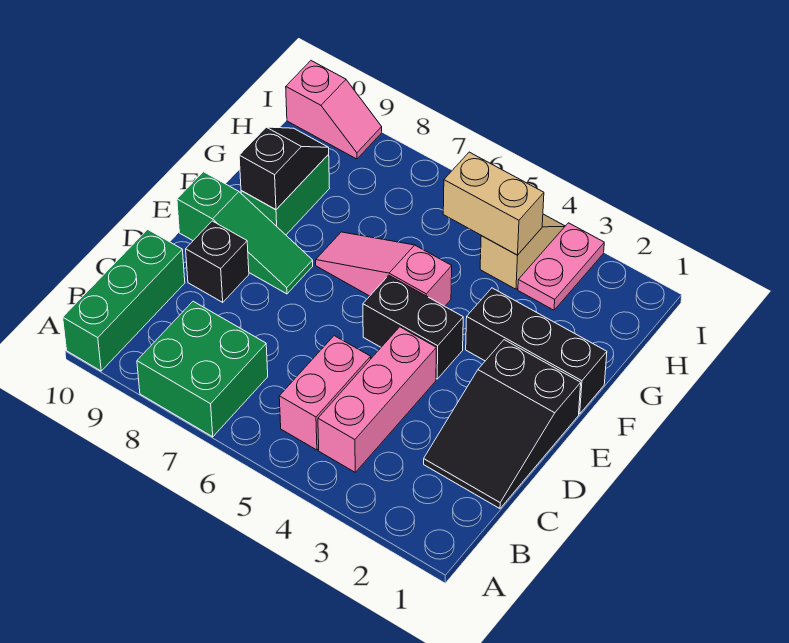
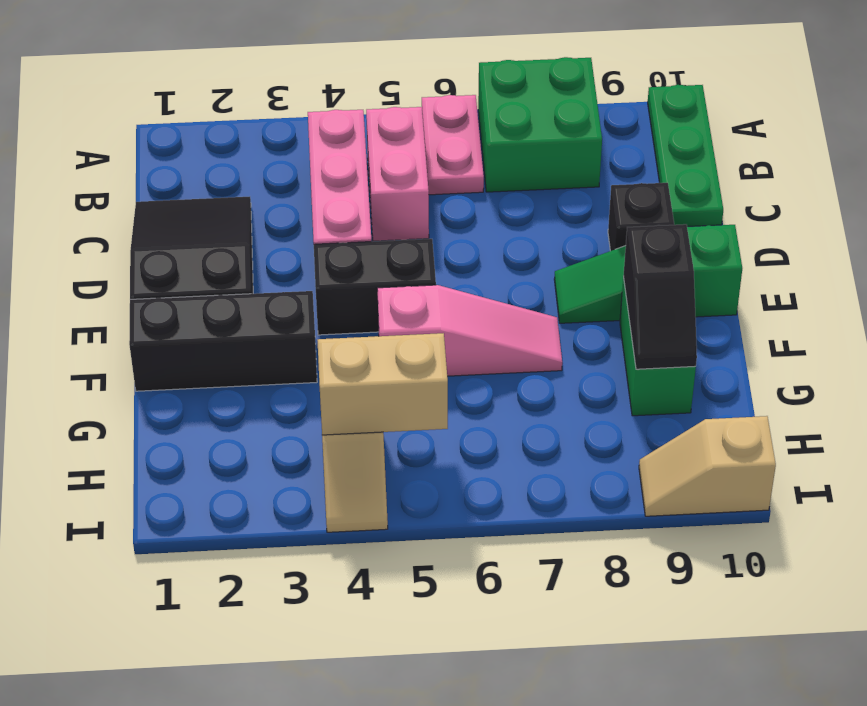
green brick A10:C10 level 1 -> green plate A10:C10 level 1
pink plate H3:I3 level 1 -> pink plate A6:B6 level 1
pink slope I9:I10 level 1 top 10 -> tan slope I9:I10 level 1 top 10

